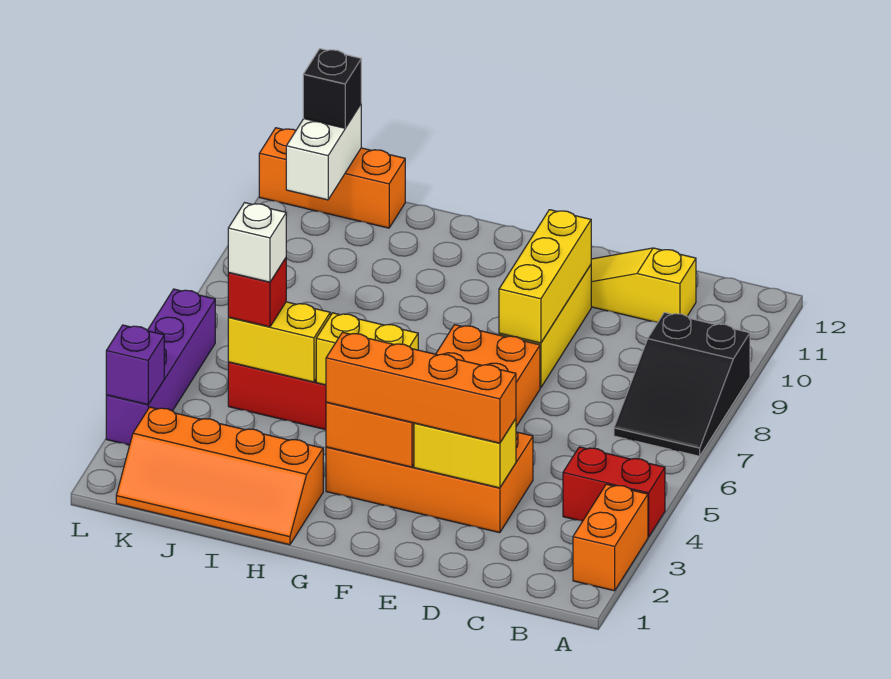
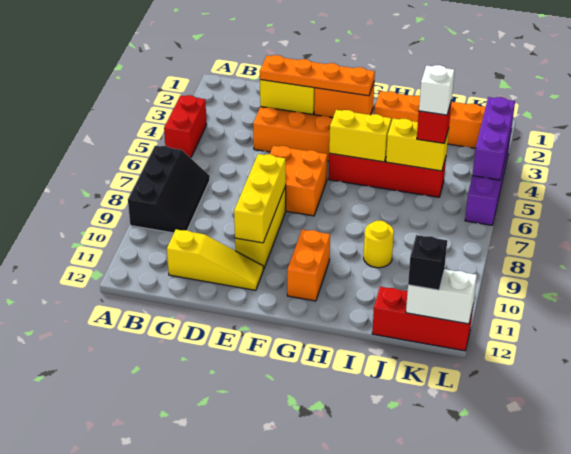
orange brick A2:A3 level 1 -> orange brick G10:G11 level 1
red brick A4:B4 level 1 -> red brick A4:A5 level 1
black slope A7:B9 level 1 top 9 -> black slope A7:B9 level 1 top A
orange brick D3:G3 level 3 -> orange plate D3:G3 level 3
none -> yellow round brick I9 level 1
orange brick J12:L12 level 1 -> red brick J12:L12 level 1
white brick K11:K12 level 2 -> white brick K12:L12 level 2
purple brick L3 level 2 -> purple brick L3:L5 level 2

